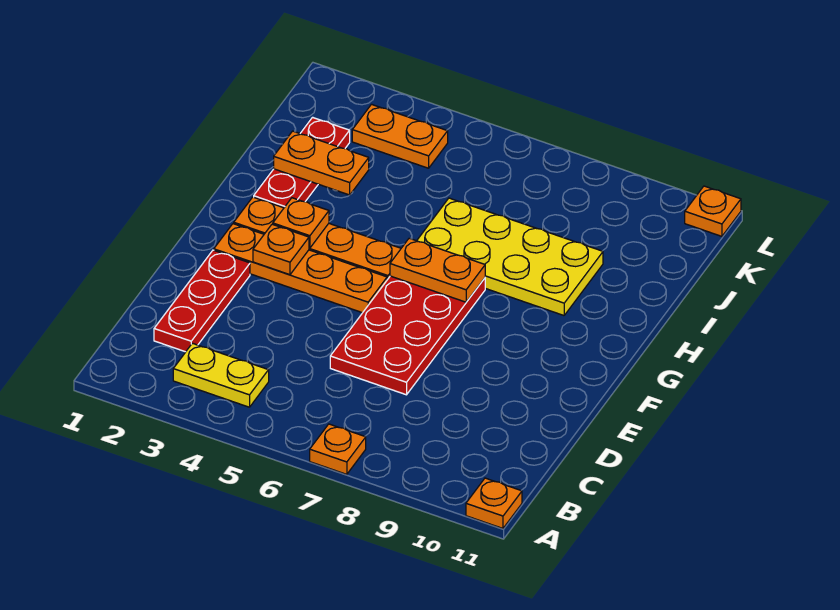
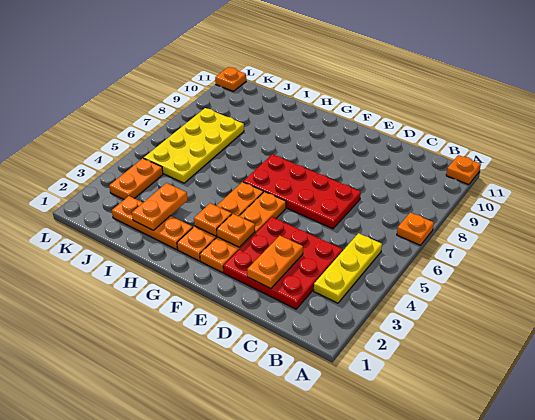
yellow plate B3:B4 level 1 -> yellow plate B3:B5 level 1
red plate C2:E2 level 1 -> red plate C2:E4 level 1
orange plate G6:G7 level 2 -> orange plate D2:D3 level 2
red plate H2:J2 level 1 -> orange plate H2:J2 level 1
yellow plate H6:I9 level 1 -> yellow plate J5:K8 level 1

